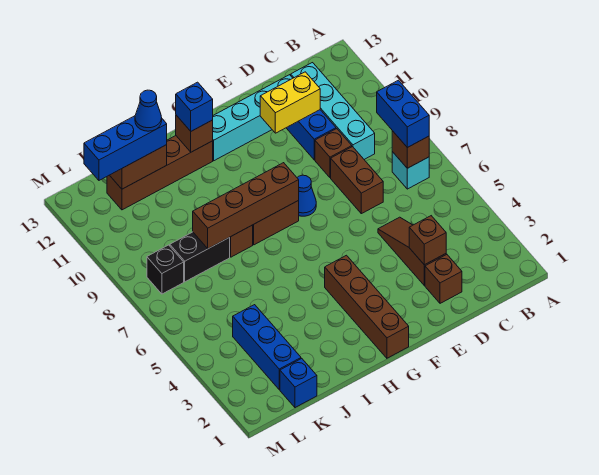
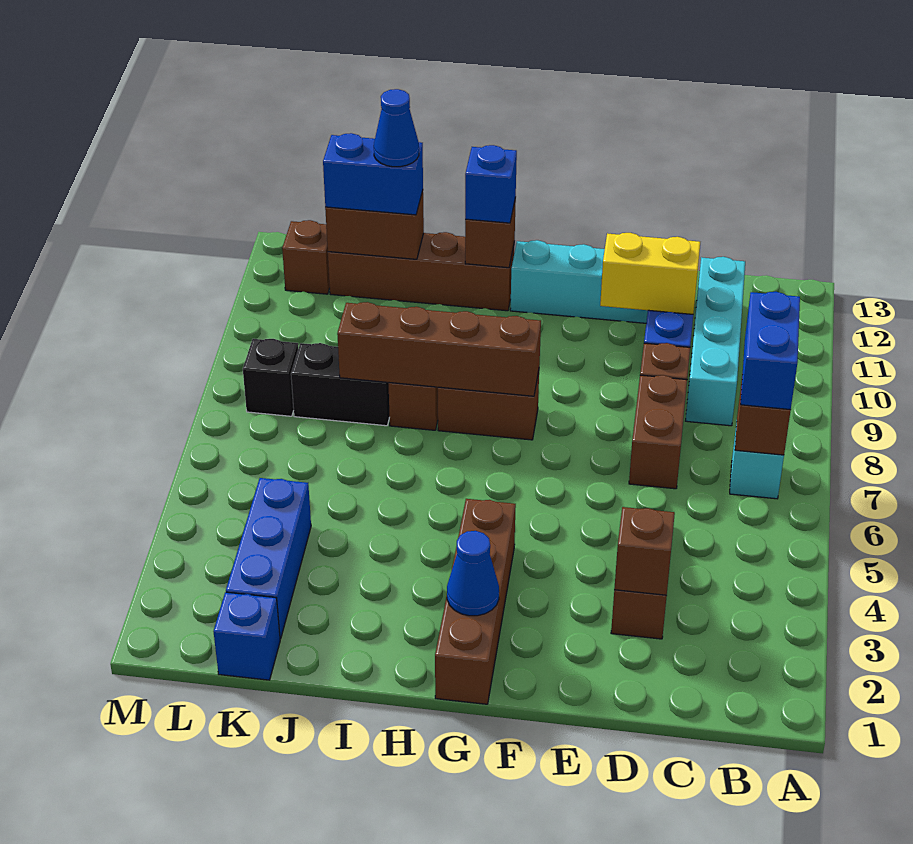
brown brick D2 level 1 -> brown brick L12 level 1
blue cone F8 level 1 -> blue cone G2 level 2
blue brick J12:L12 level 3 -> blue brick J12:K12 level 3

